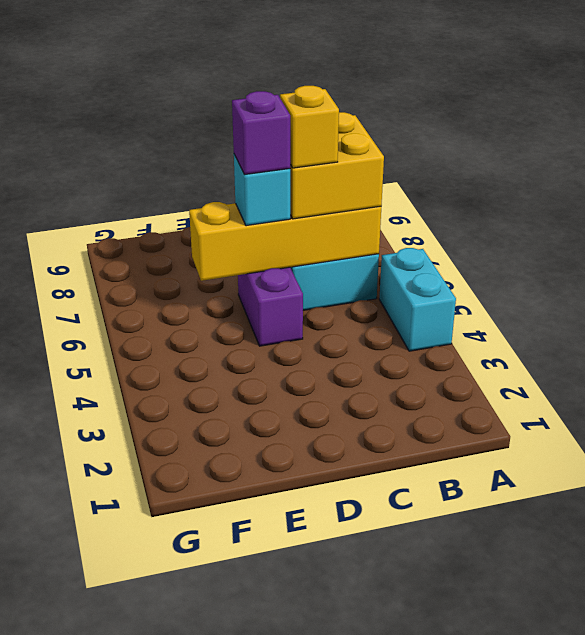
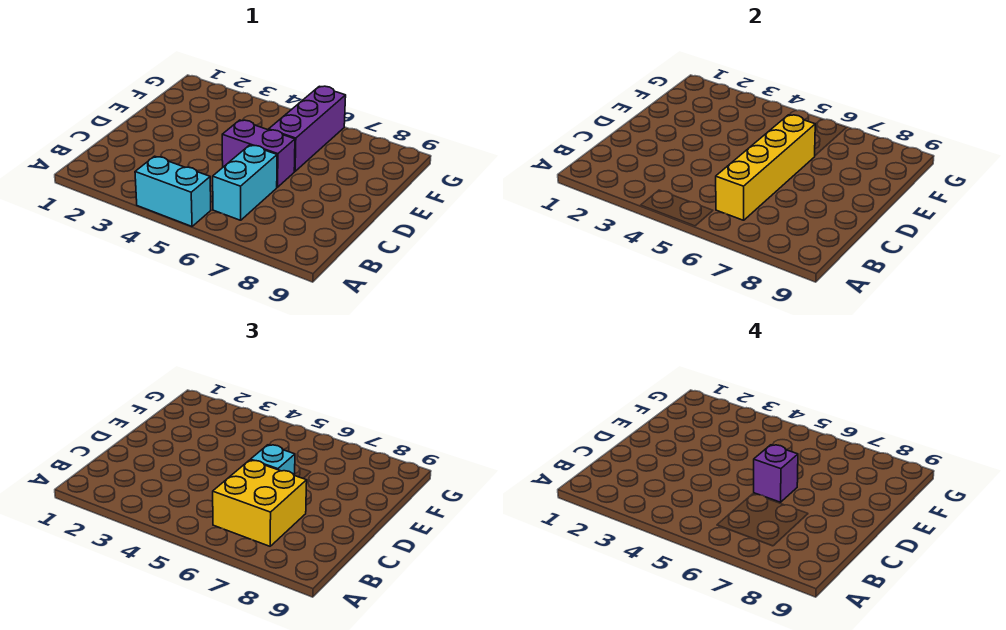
yellow brick C6 level 4 -> none
none -> purple brick E6:G6 level 1

